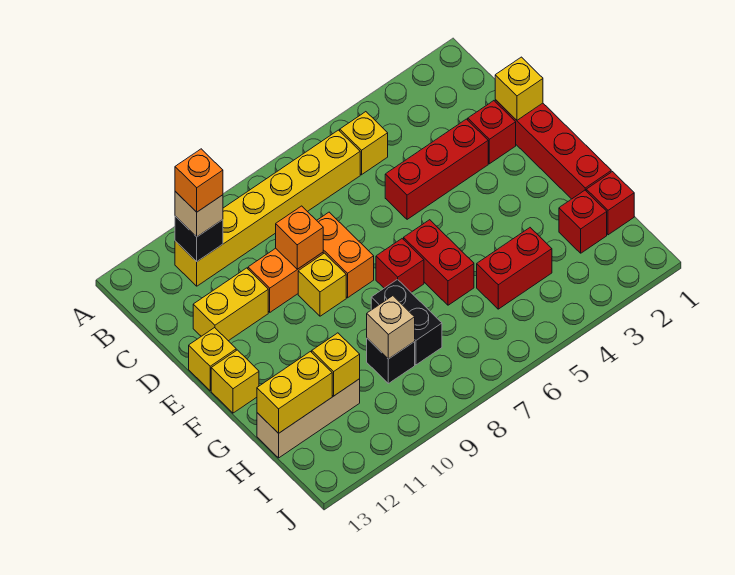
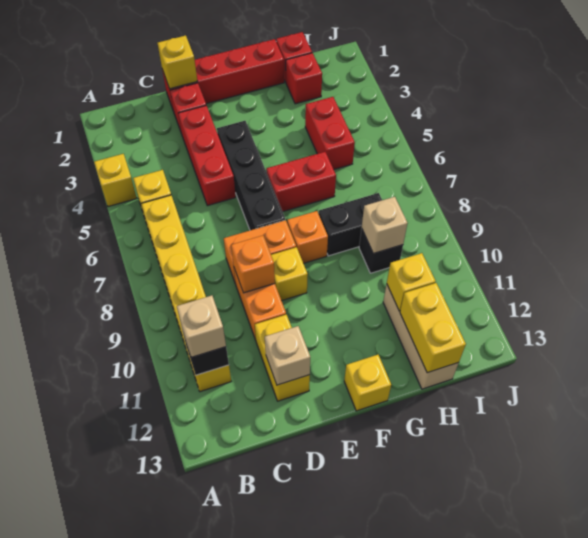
orange brick B11 level 4 -> orange brick F8 level 1
none -> tan brick D12 level 2
none -> black brick E4:E7 level 1
yellow brick E13 level 1 -> yellow brick A4 level 1
red brick F7 level 1 -> none

